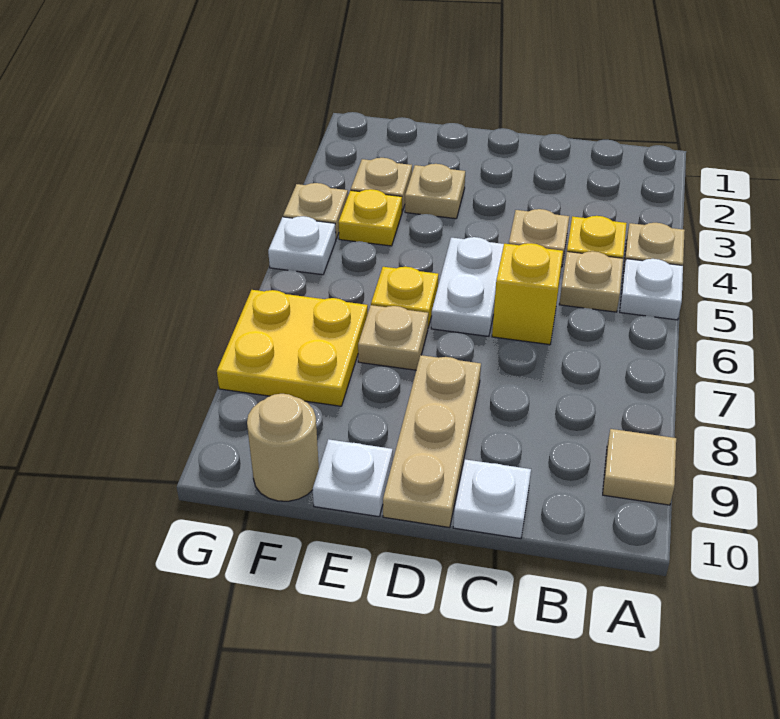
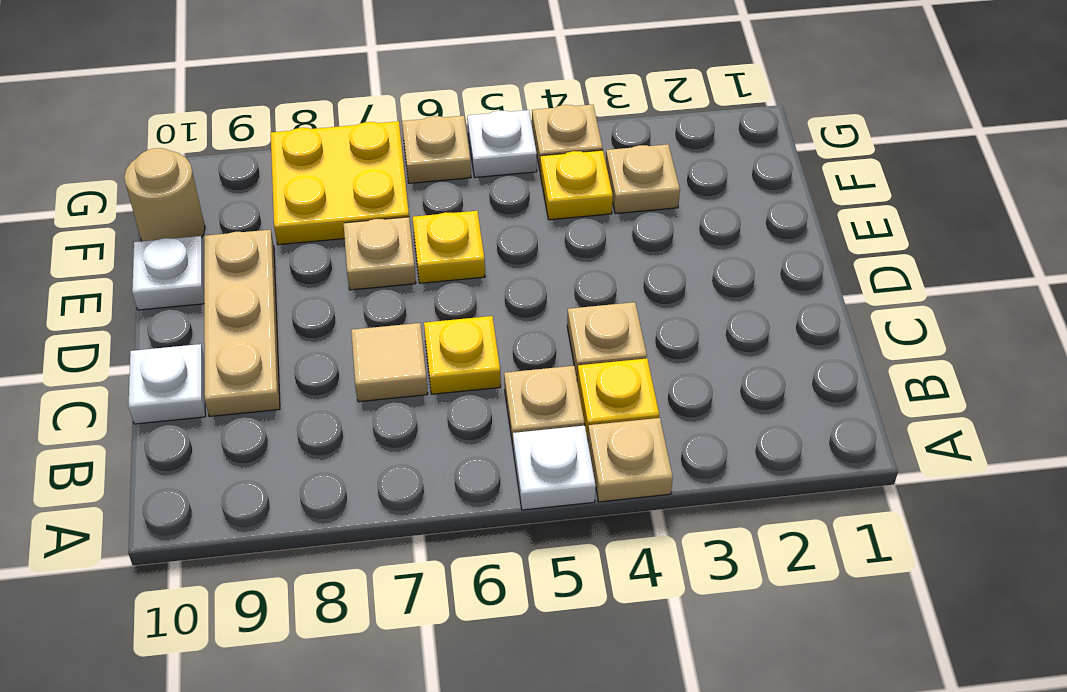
tan tile A9 level 1 -> tan tile C7 level 1
yellow brick C6 level 1 -> yellow plate C6 level 1
white plate D5:D6 level 1 -> none
tan plate D8:D10 level 1 -> tan plate C9:E9 level 1
tan plate E3 level 1 -> tan plate G6 level 1

